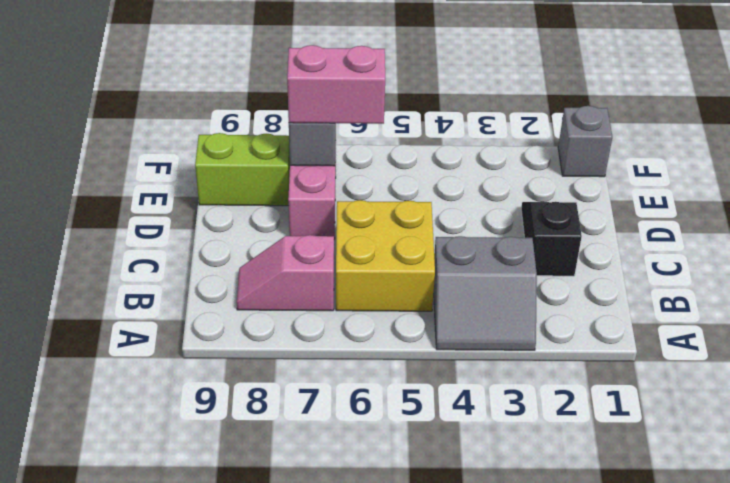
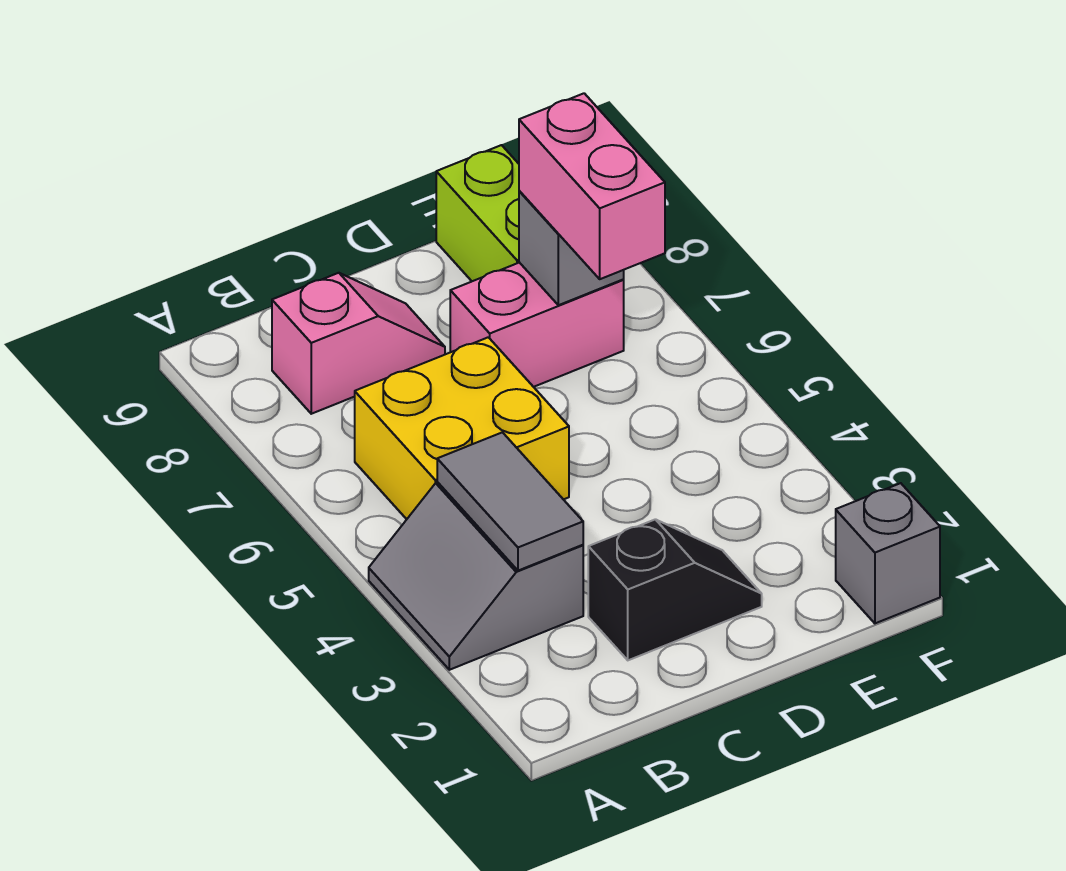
none -> grey tile B3:B4 level 2
pink slope B7:B8 level 1 top 7 -> pink slope B8:C8 level 1 top B

